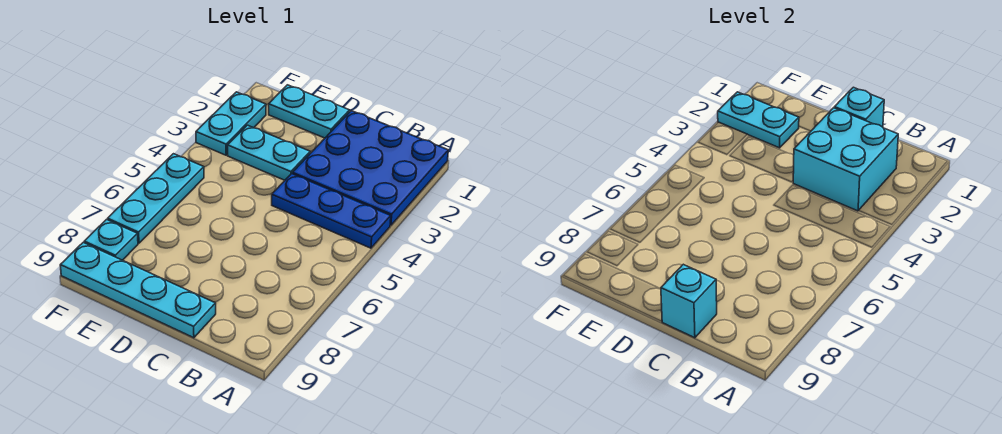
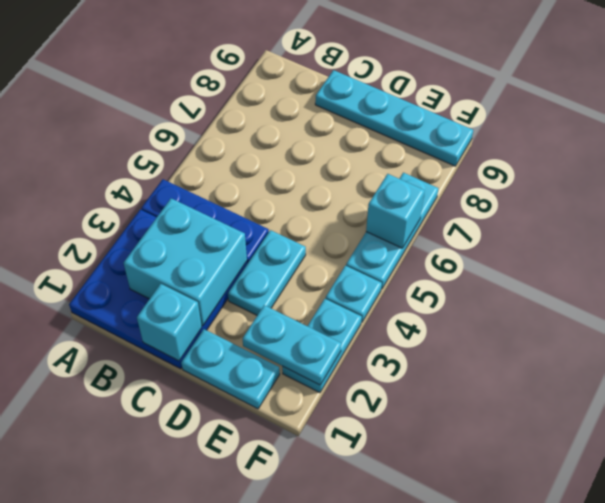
cyan brick C9 level 2 -> cyan brick F6 level 2
cyan plate D3:E3 level 1 -> cyan plate D3:D4 level 1
cyan plate F8 level 1 -> cyan plate F4 level 1

